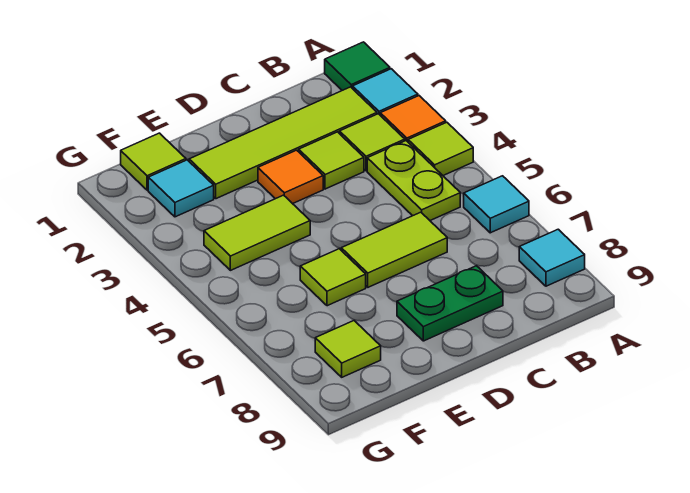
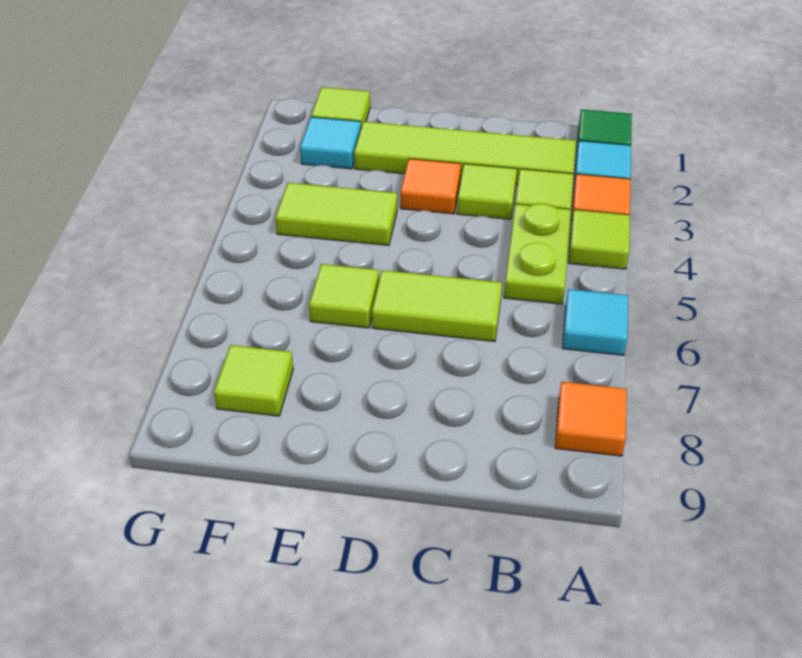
cyan tile A8 level 1 -> orange tile A8 level 1
green plate C8:D8 level 1 -> none

